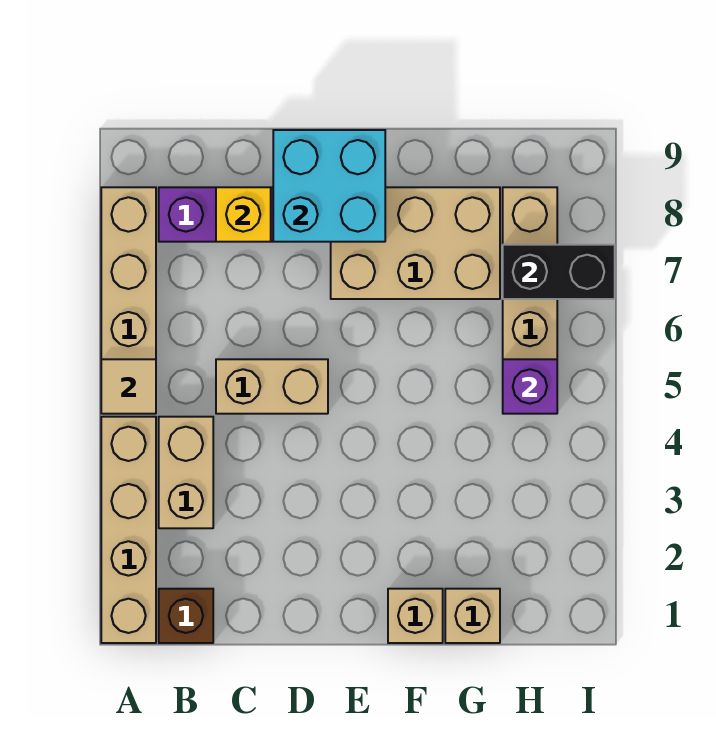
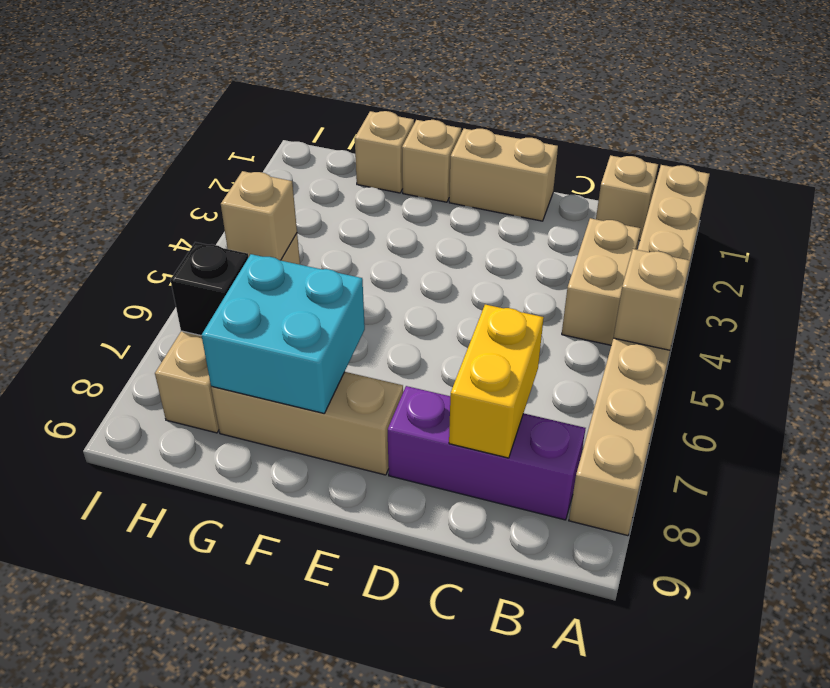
tan tile A5 level 2 -> tan brick A5 level 2
brown brick B1 level 1 -> tan brick B1 level 1
tan brick C5:D5 level 1 -> tan brick D1:E1 level 1
yellow brick C8 level 2 -> yellow brick C7:C8 level 2
cyan brick D8:E9 level 2 -> cyan brick F7:G8 level 2
tan brick E7:G8 level 1 -> tan brick E8:G8 level 1
purple brick H5 level 2 -> tan brick H5 level 2
black brick H7:I7 level 2 -> black brick H7 level 2

